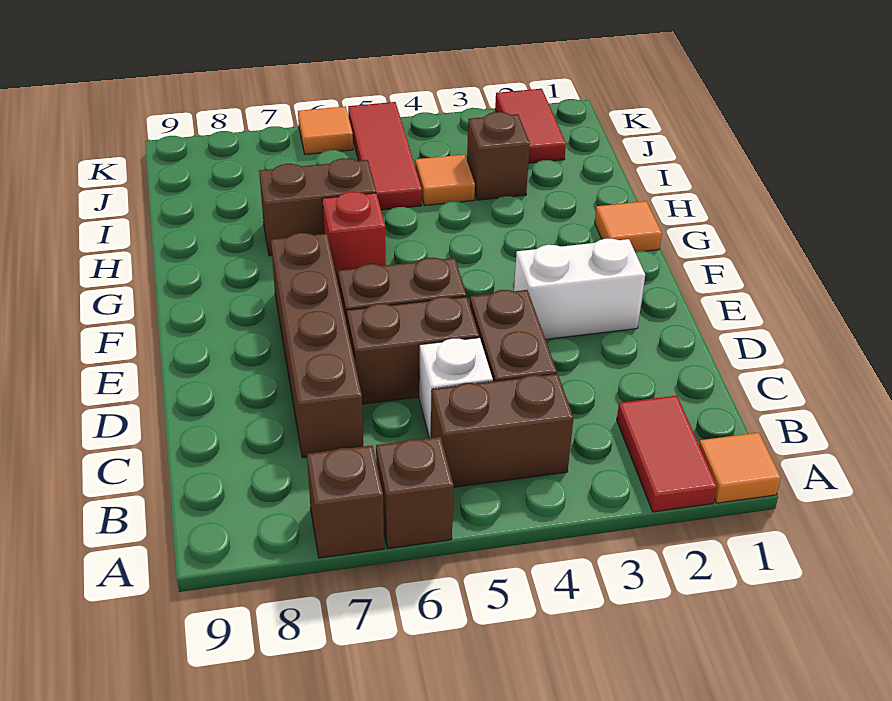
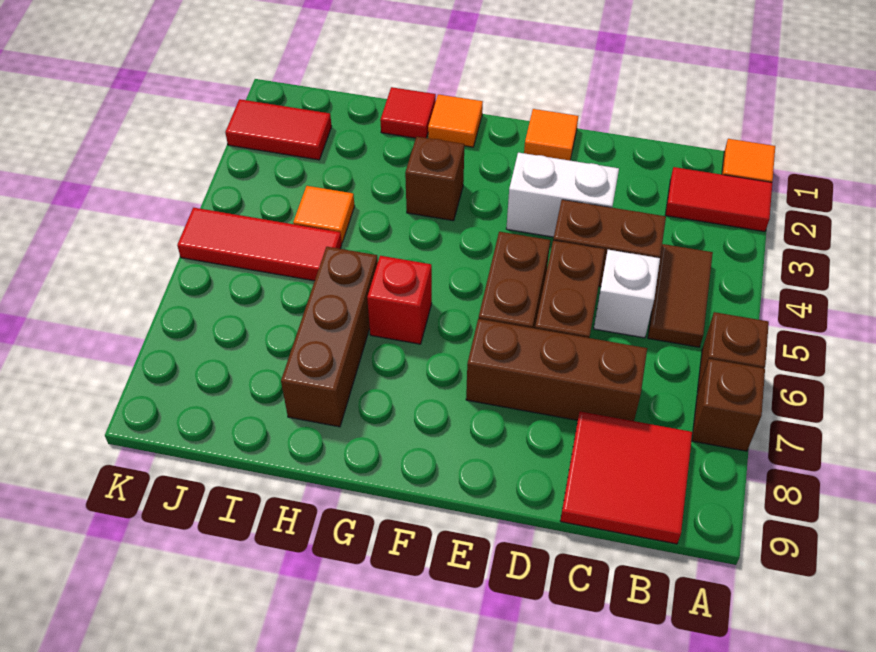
brown brick B4:B5 level 1 -> brown tile B4:B5 level 1
none -> red tile B8:C9 level 1
brown brick C7:F7 level 1 -> brown brick C7:E7 level 1
white brick E2:E3 level 1 -> white brick D3:E3 level 1
none -> red tile H1 level 1
brown brick H6:H7 level 1 -> brown brick H6:H8 level 1
brown brick I3 level 1 -> brown brick G3 level 1
orange tile K6 level 1 -> orange tile E1 level 1

